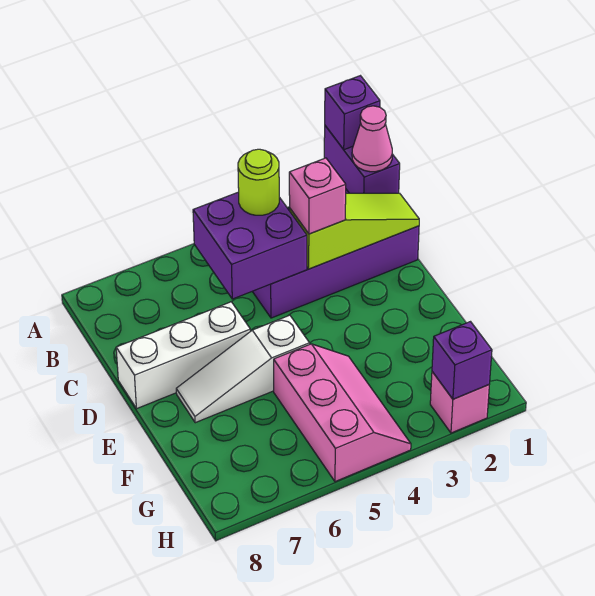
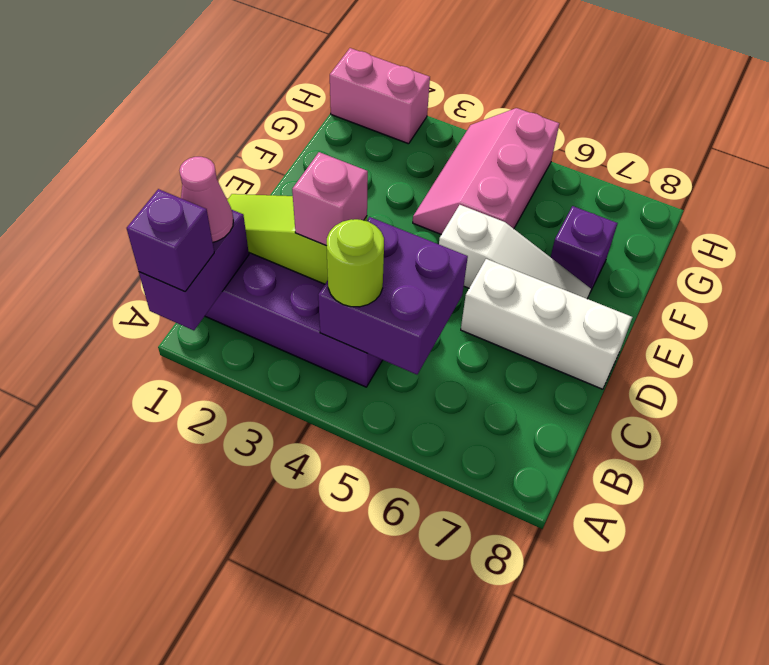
pink brick H2 level 1 -> pink brick H1:H2 level 1
purple brick H2 level 2 -> purple brick F7 level 1

